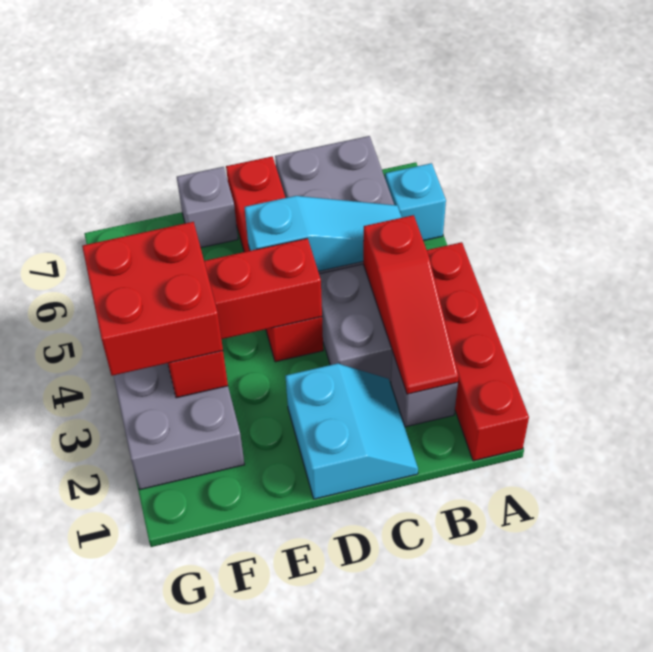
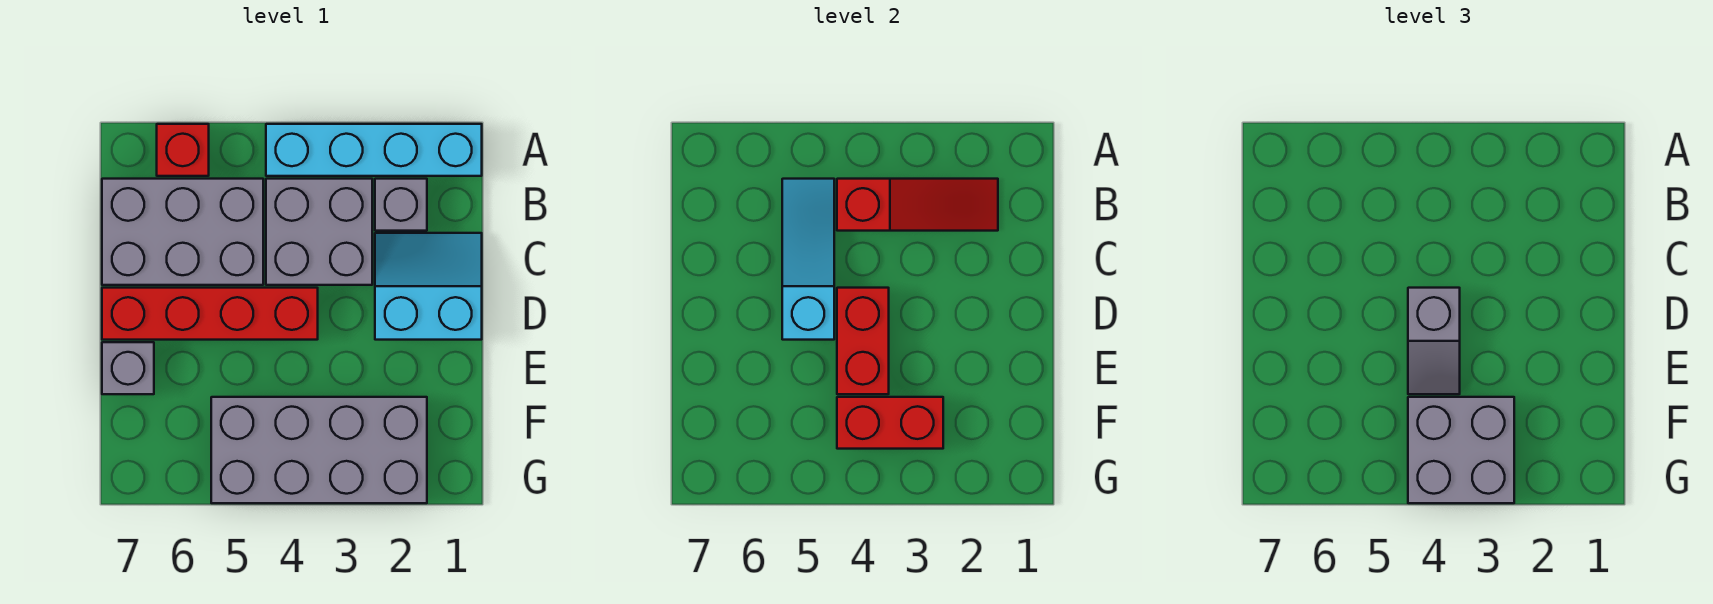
red brick A1:A4 level 1 -> cyan brick A1:A4 level 1
cyan brick A6 level 1 -> red brick A6 level 1
none -> grey slope D4:E4 level 3 top D
red brick F3:G4 level 3 -> grey brick F3:G4 level 3

